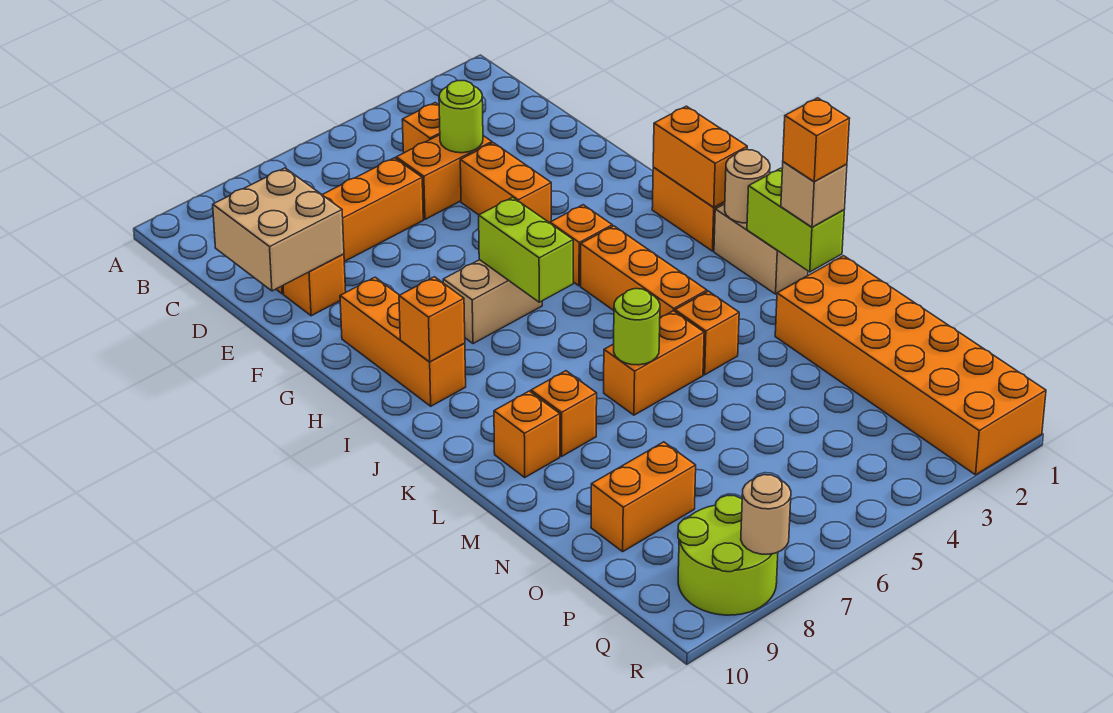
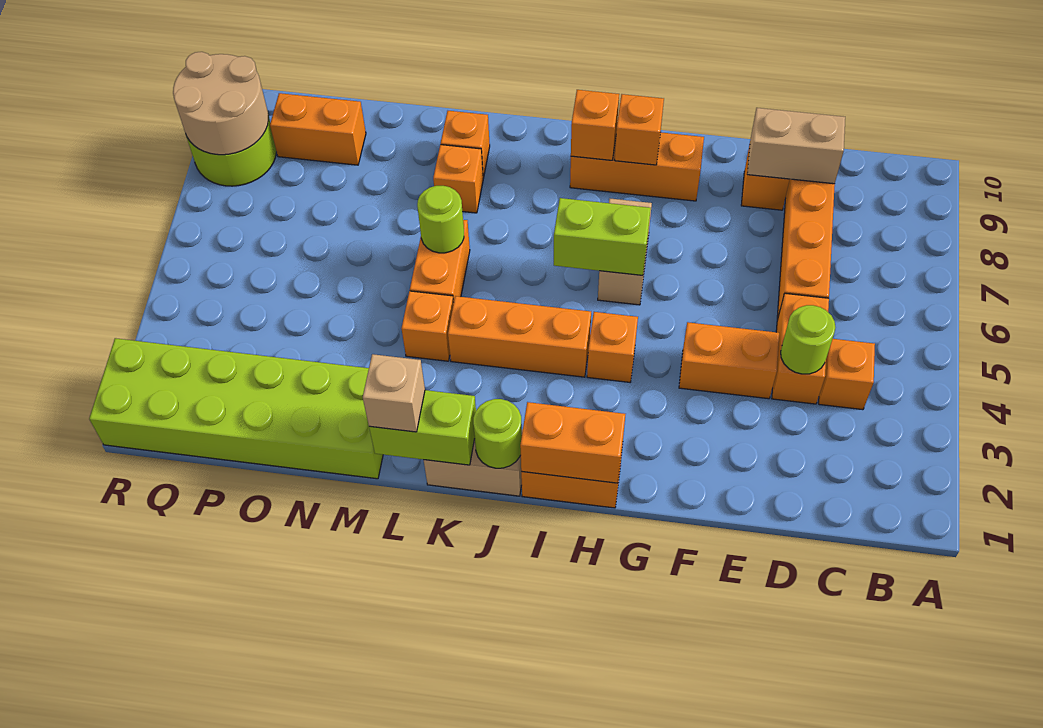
tan brick D9:E10 level 2 -> tan brick D9:E9 level 2
tan round brick J1 level 2 -> lime round brick J1 level 2
orange brick L1 level 4 -> orange brick H9 level 2
orange brick M1:R2 level 1 -> lime brick M1:R2 level 1
orange brick O8:O9 level 1 -> orange brick O9:P9 level 1
tan round brick R8 level 2 -> tan round brick Q8:R9 level 2

